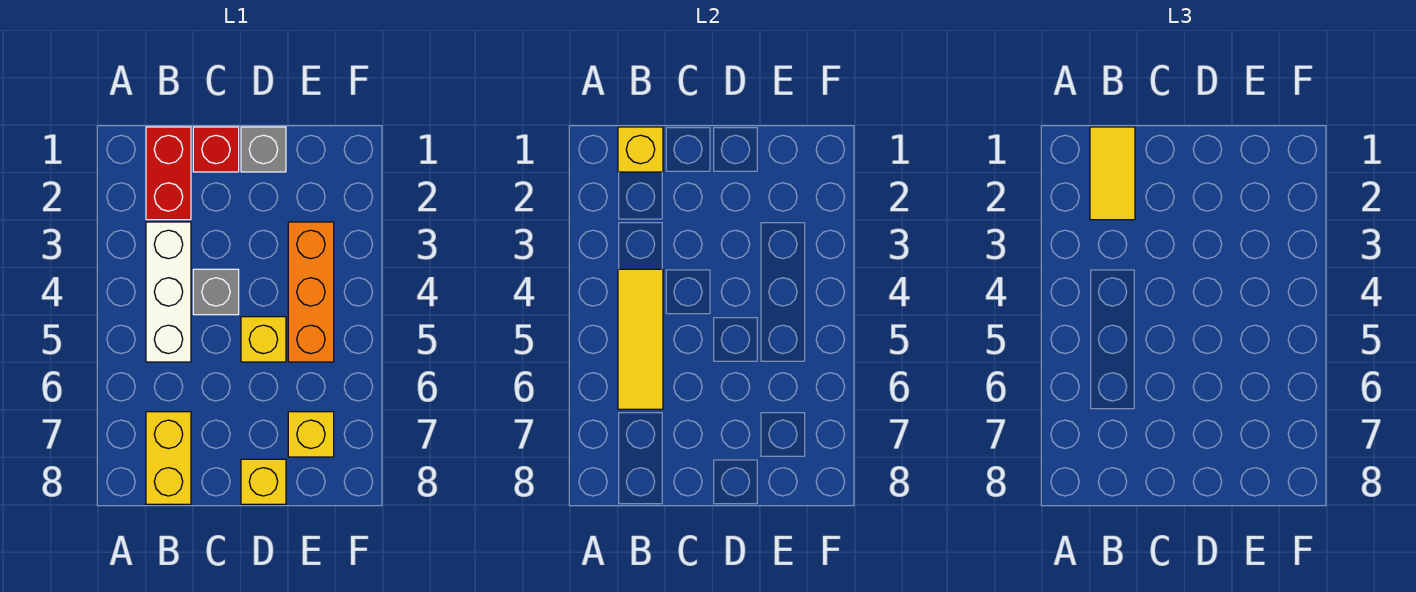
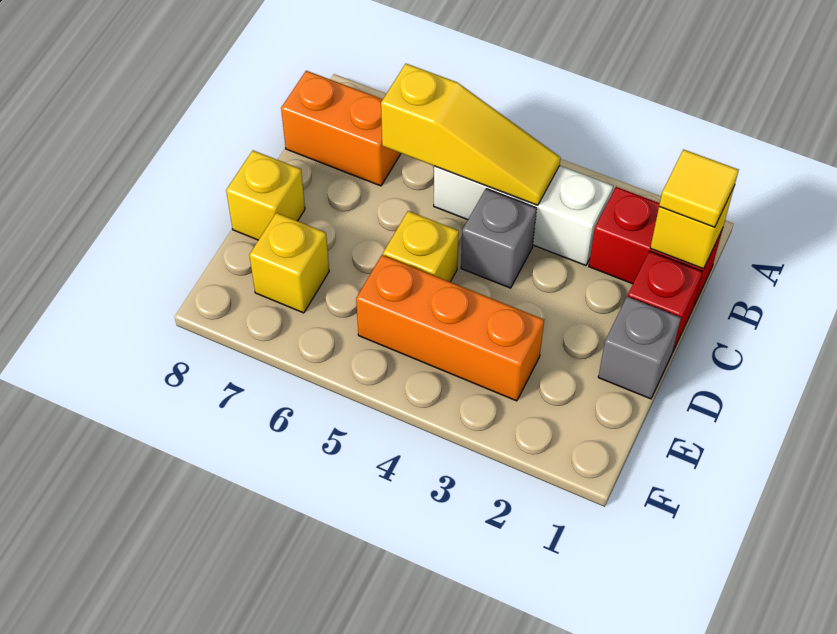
yellow tile B1:B2 level 3 -> yellow tile B1 level 3
yellow tile B4:B6 level 2 -> yellow slope B4:B6 level 2 top 6
yellow brick B7:B8 level 1 -> orange brick B7:B8 level 1

